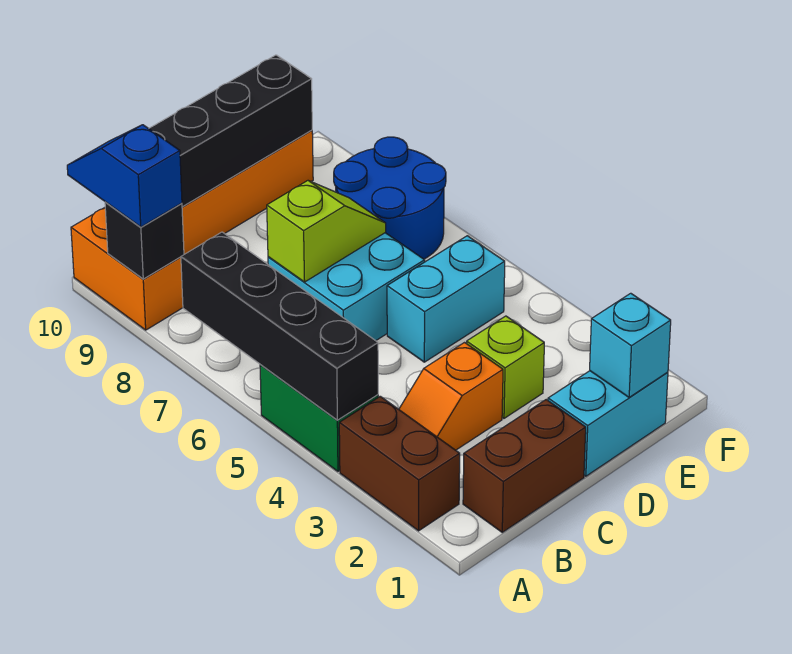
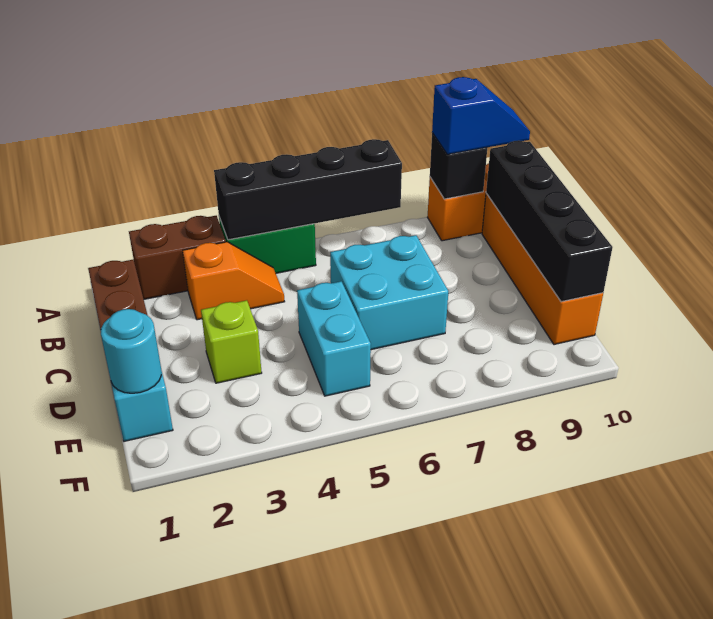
orange slope B3:C3 level 1 top C -> orange slope B3:B4 level 1 top 3
lime slope C7:D7 level 2 top C -> none
cyan brick E1 level 2 -> cyan round brick E1 level 2
blue round brick E7:F8 level 1 -> none

